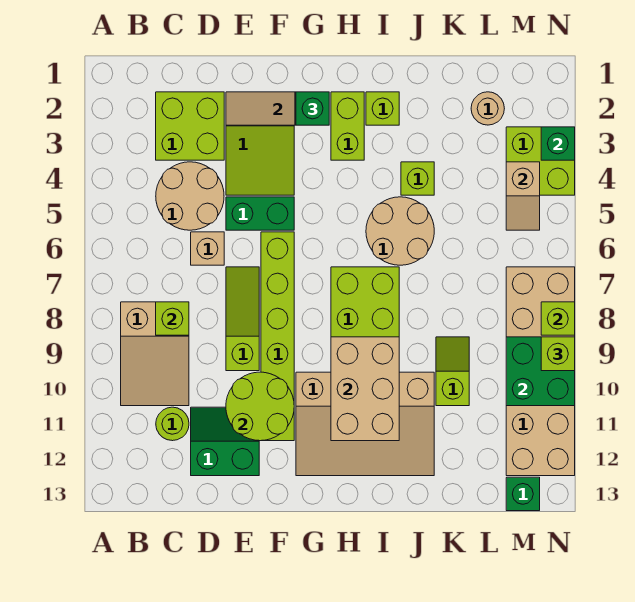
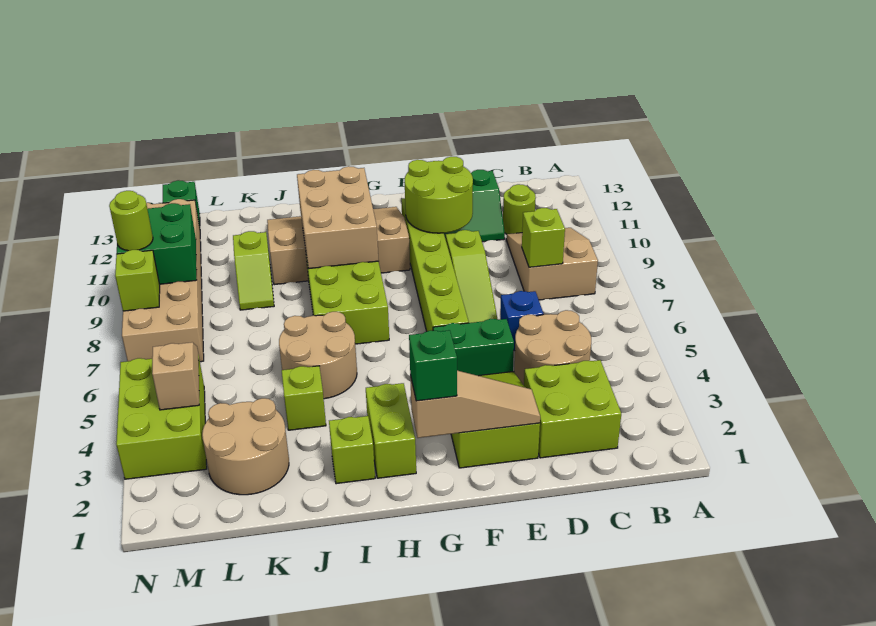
tan brick D6 level 1 -> blue brick D6 level 1
tan round brick L2 level 1 -> tan round brick K2:L3 level 1
lime brick M3:N4 level 1 -> lime brick M3:N5 level 1
green brick N3 level 2 -> none
lime brick N9 level 3 -> lime round brick N9 level 3

